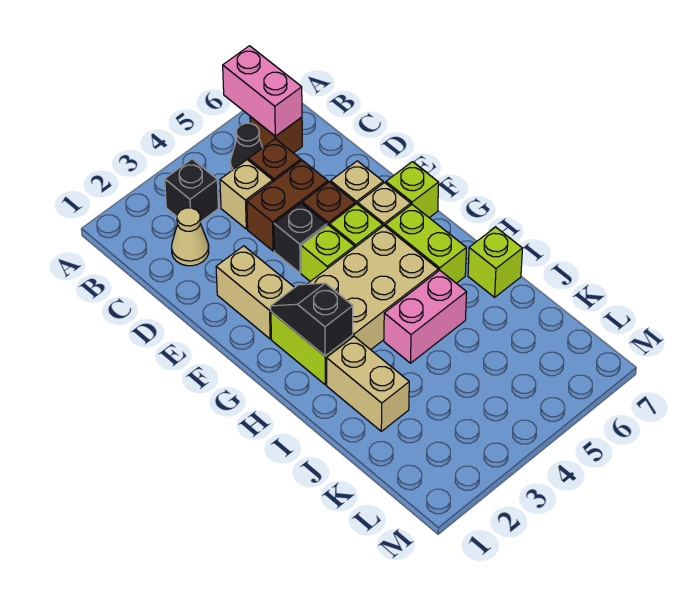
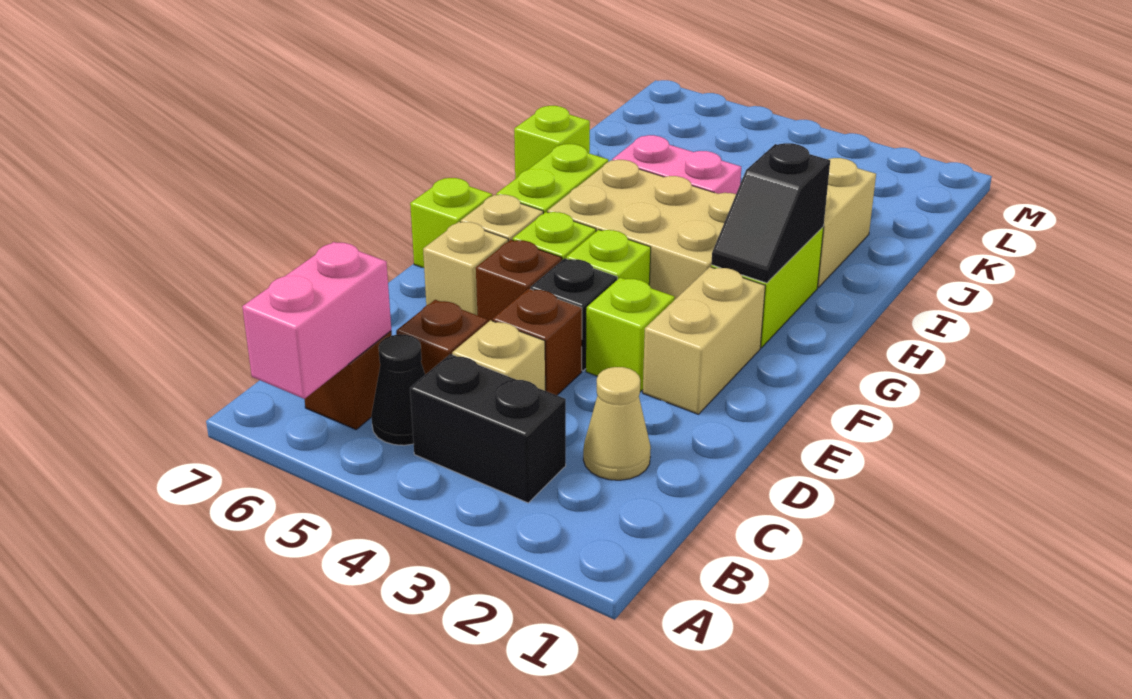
black brick B3 level 1 -> black brick B3:B4 level 1
brown brick D4:D5 level 1 -> brown brick D4 level 1
none -> lime brick E3 level 1

